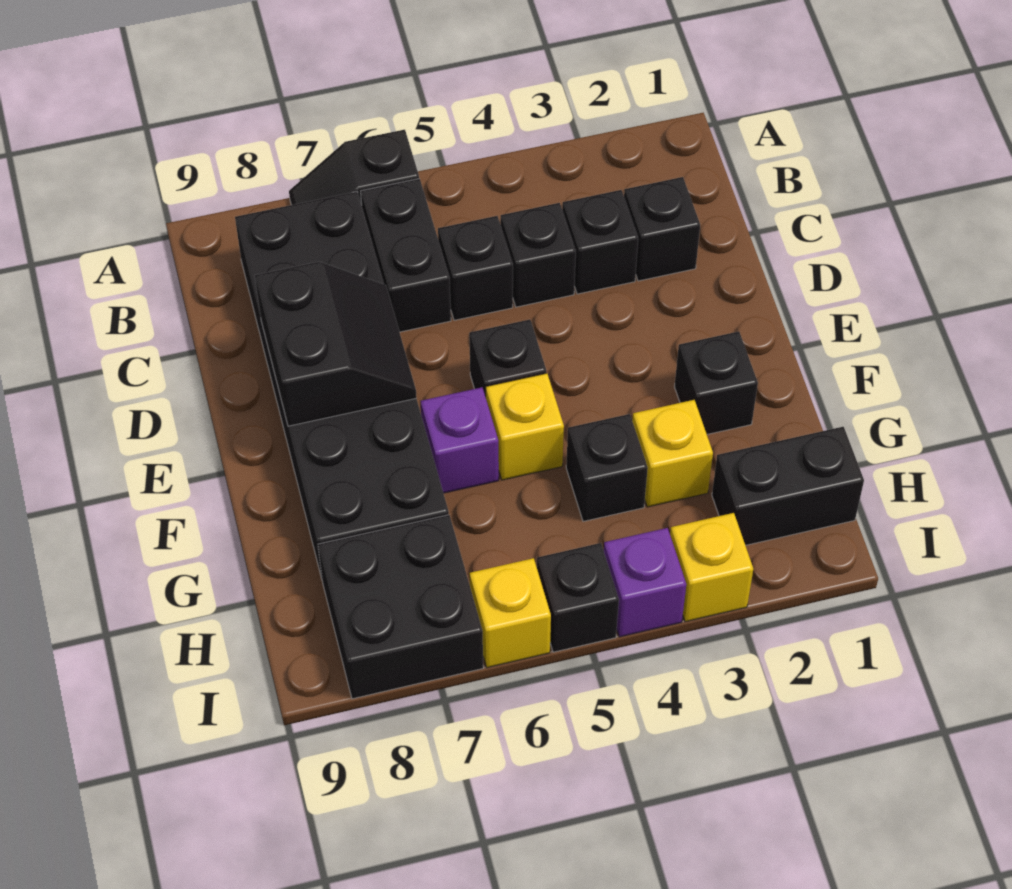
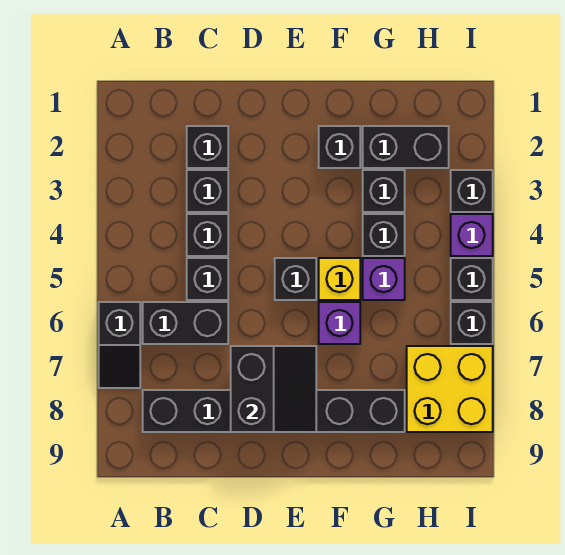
black brick B7:G8 level 1 -> black brick B8:G8 level 1
black slope D7:E8 level 2 top 8 -> black slope D7:E8 level 2 top D
yellow brick G3 level 1 -> black brick G3 level 1
none -> purple brick G5 level 1
black brick H1:H2 level 1 -> black brick G2:H2 level 1
black brick H7:I8 level 1 -> yellow brick H7:I8 level 1
yellow brick I3 level 1 -> black brick I3 level 1
yellow brick I6 level 1 -> black brick I6 level 1

